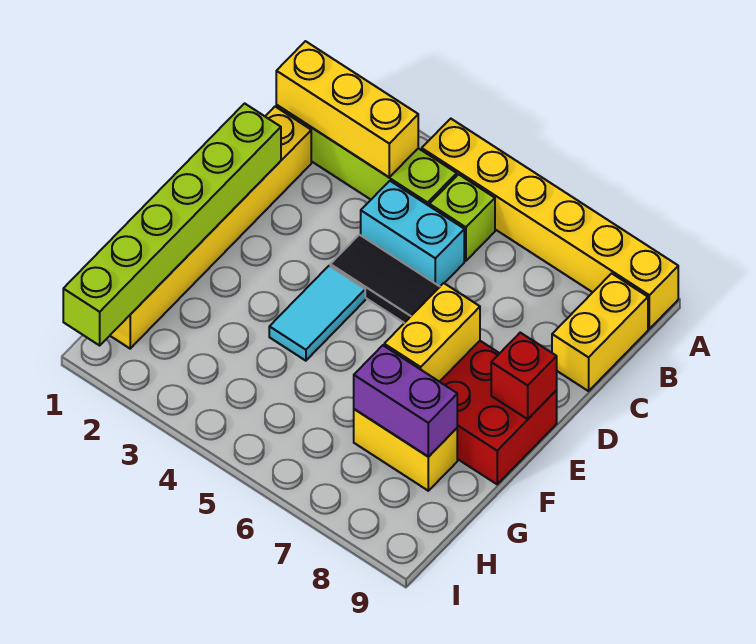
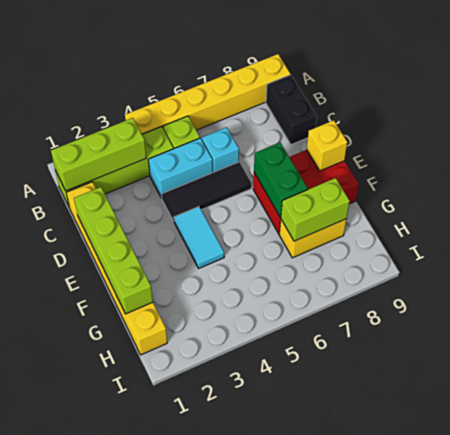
yellow brick B1:B3 level 2 -> lime brick B1:B3 level 2
yellow brick B9:C9 level 1 -> black brick B9:C9 level 1
none -> cyan brick C6 level 1
lime brick D1:I1 level 2 -> lime brick D1:G1 level 2
yellow brick E7:F7 level 2 -> green brick E7:F7 level 2
red brick E9 level 2 -> yellow brick E9 level 2
purple brick G7:G8 level 2 -> lime brick G7:G8 level 2

